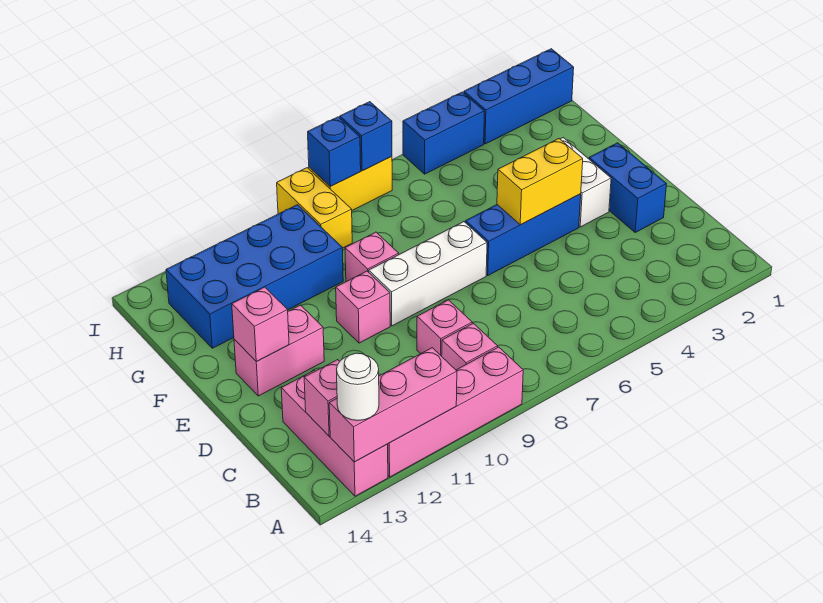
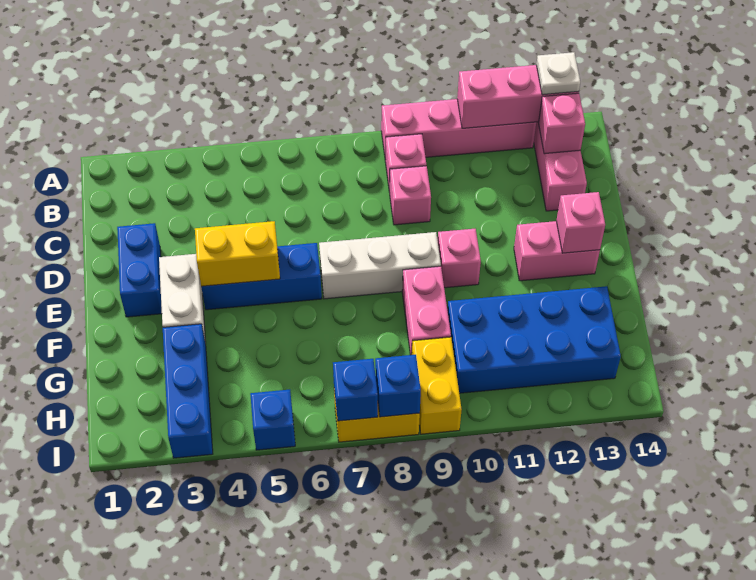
white round brick A13 level 3 -> white plate A13 level 3
pink brick F9 level 1 -> pink brick F9:G9 level 1
blue brick I1:I3 level 1 -> blue brick G3:I3 level 1
blue brick I4:I5 level 1 -> blue brick I5 level 1

